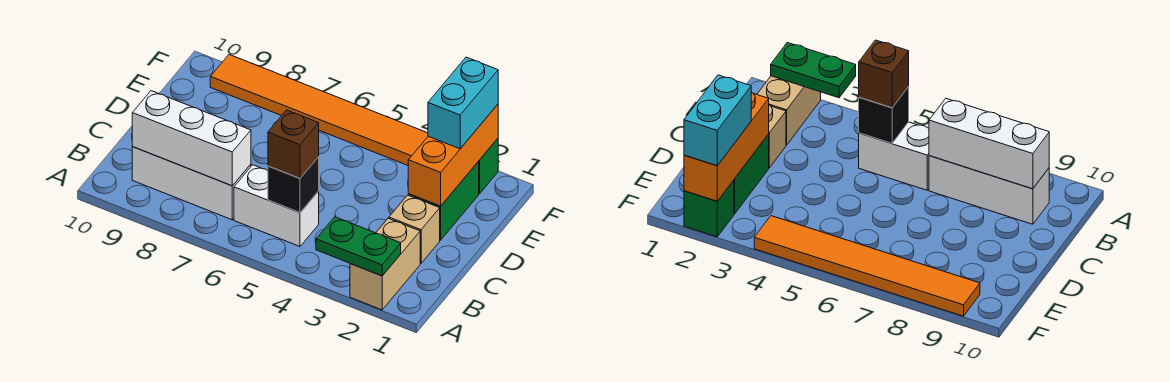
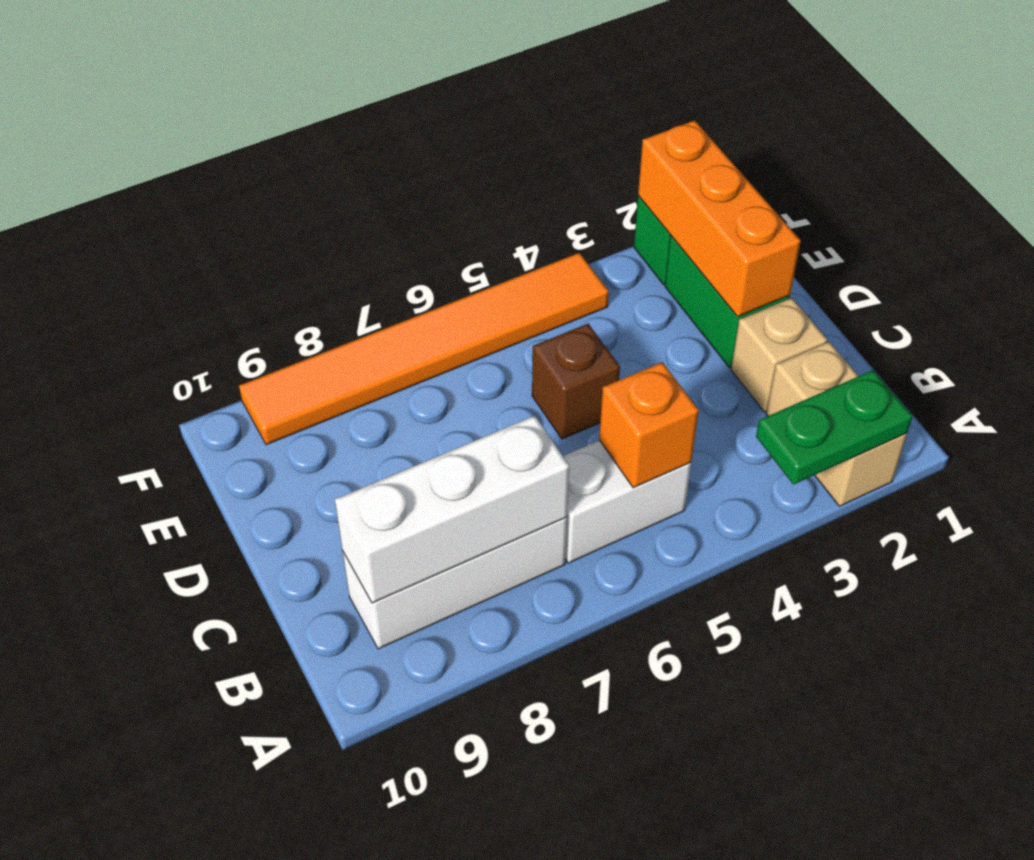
black brick B5 level 2 -> orange brick B5 level 2
brown brick B5 level 3 -> brown brick D5 level 1
cyan brick E2:F2 level 3 -> none

